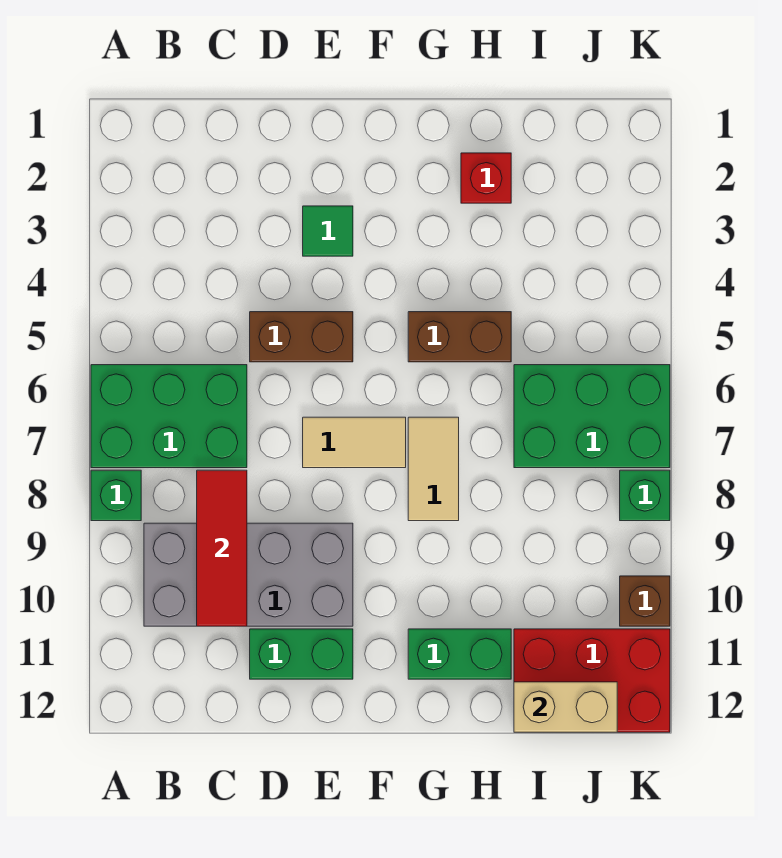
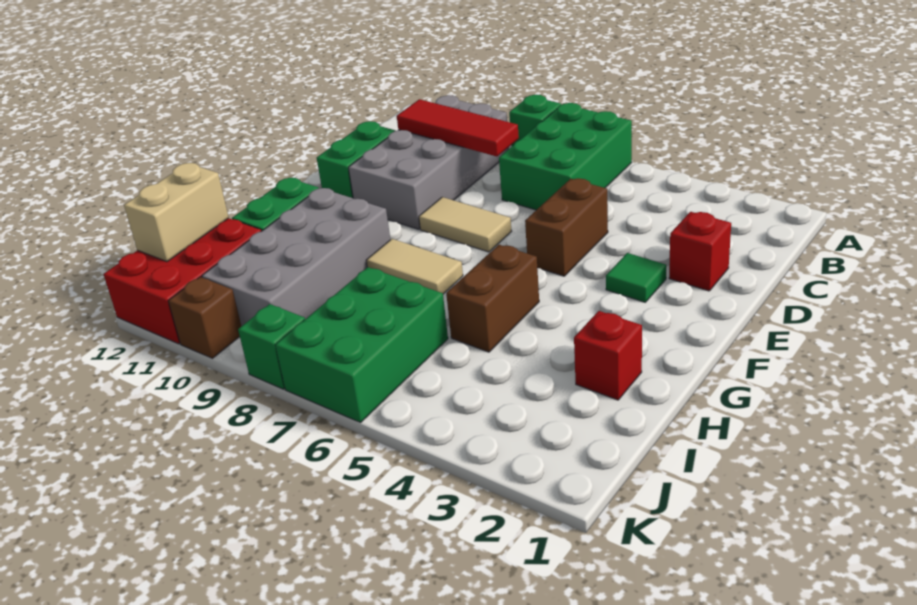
none -> red brick D2 level 1
tan tile E7:F7 level 1 -> tan tile E7:E8 level 1
none -> grey brick G9:J10 level 1

